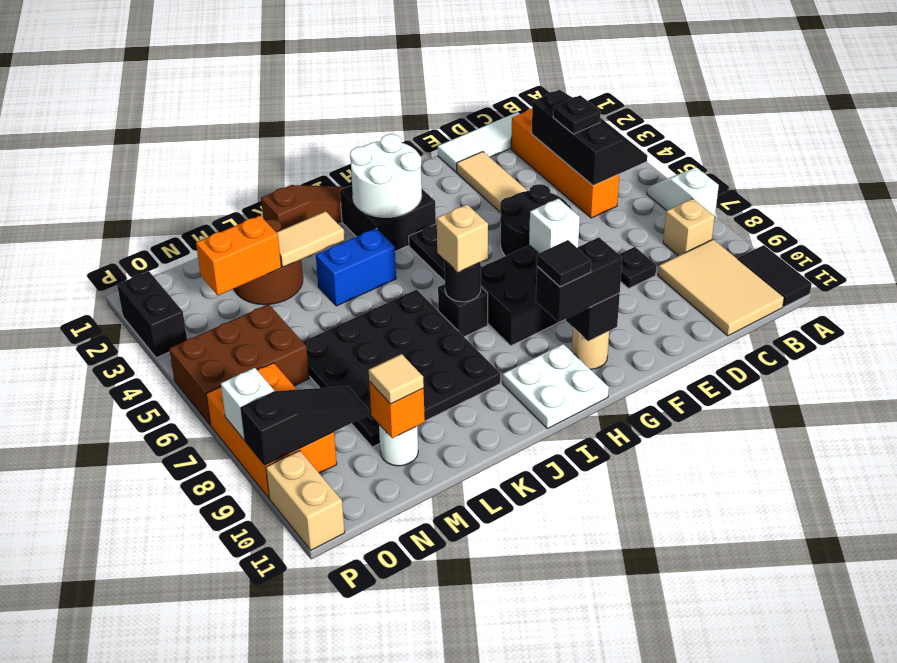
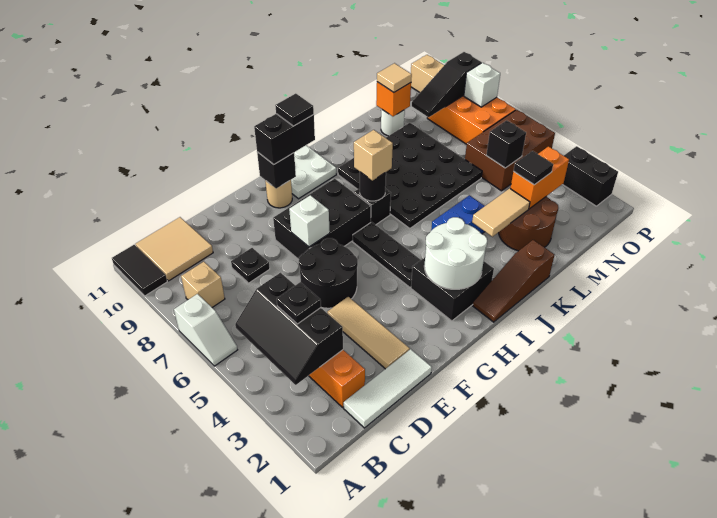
tan tile B9:C11 level 1 -> tan tile B10:C11 level 1
none -> black tile M3 level 3
none -> black brick N5 level 2

